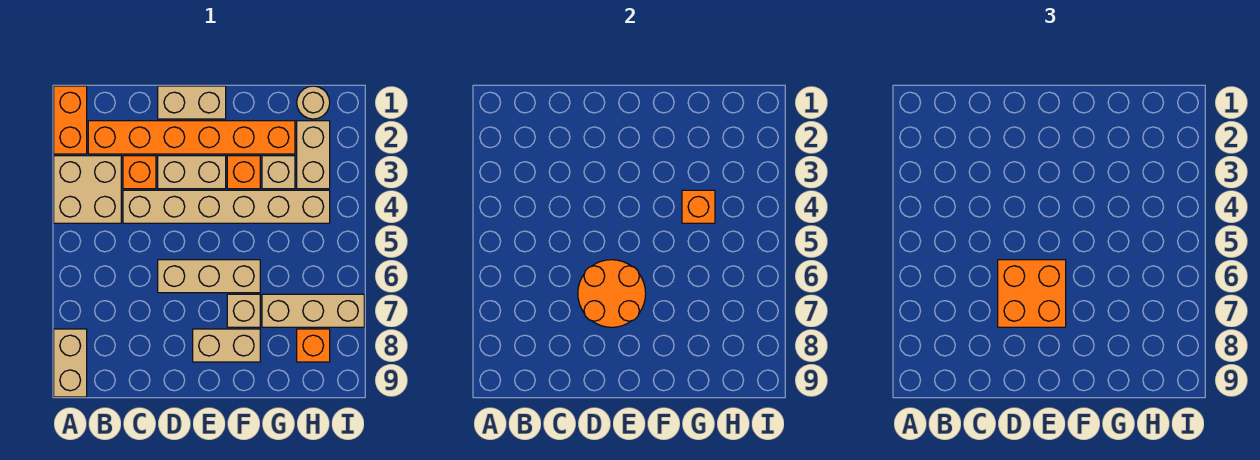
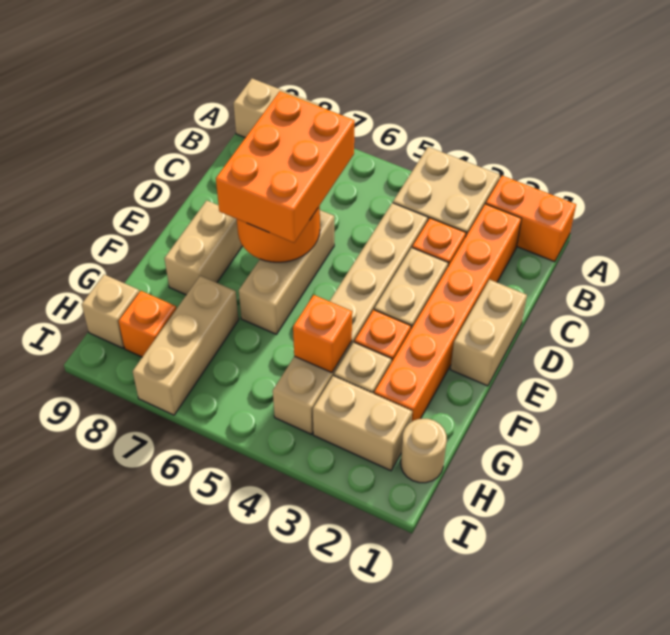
orange brick D6:E7 level 3 -> orange brick C6:E7 level 3
tan brick F7 level 1 -> tan brick H9 level 1

